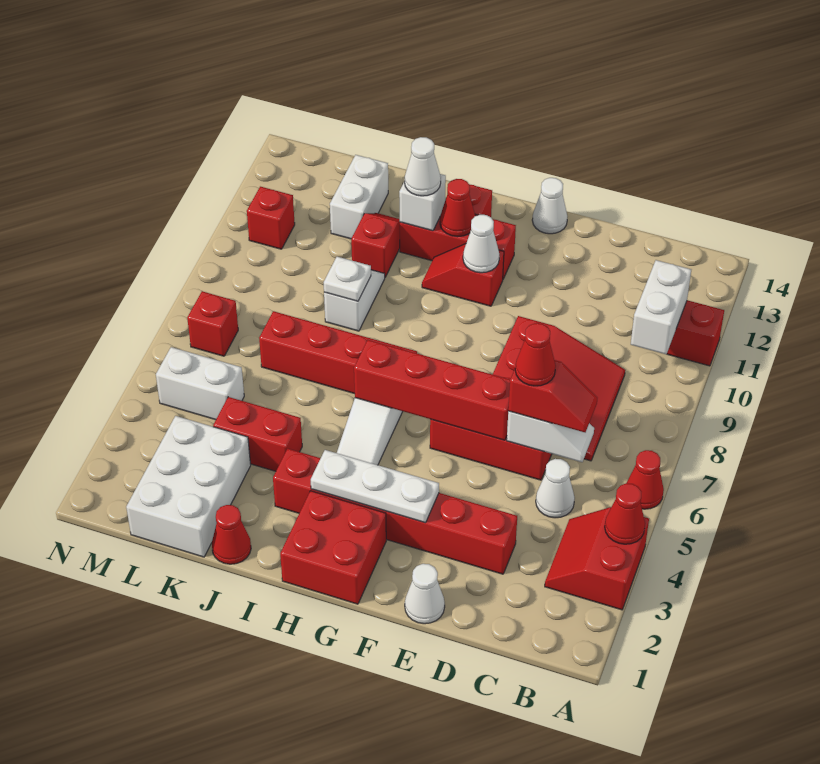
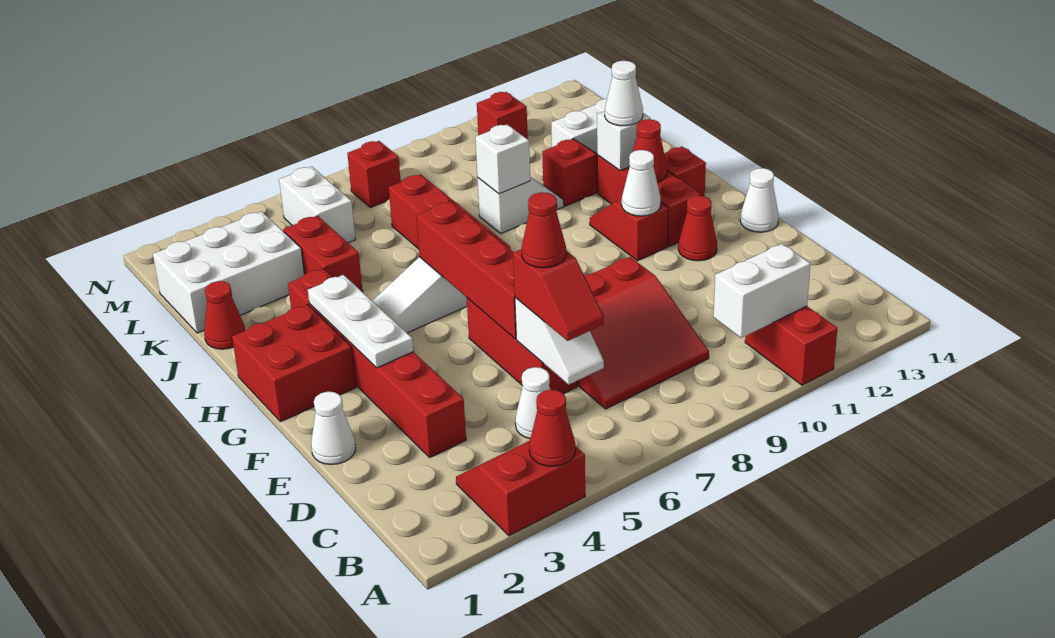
red cone A6 level 1 -> red cone F12 level 1
white plate J9 level 2 -> white brick J9 level 2

